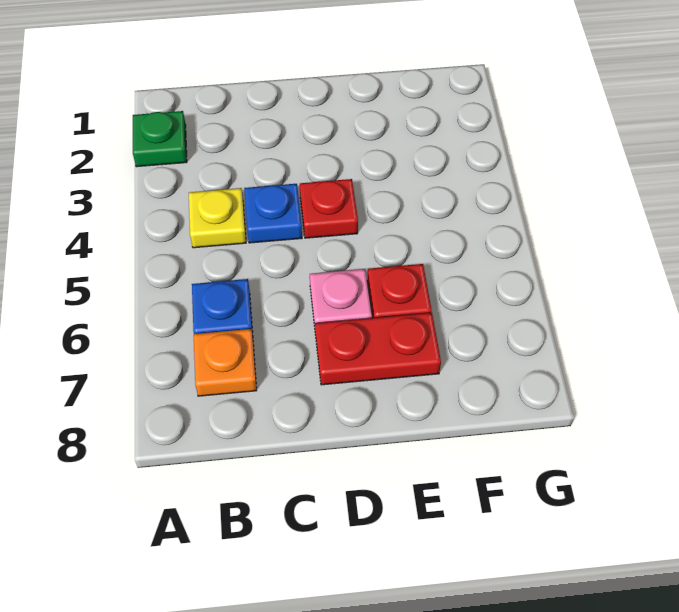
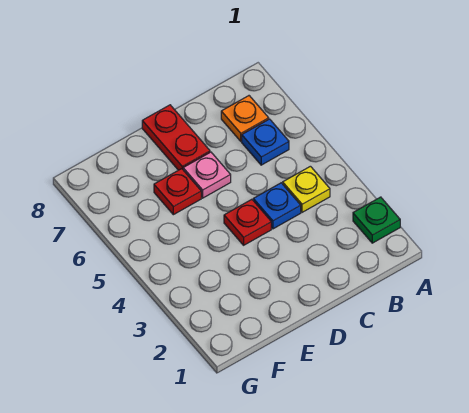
red plate D7:E7 level 1 -> red plate D7:D8 level 1

